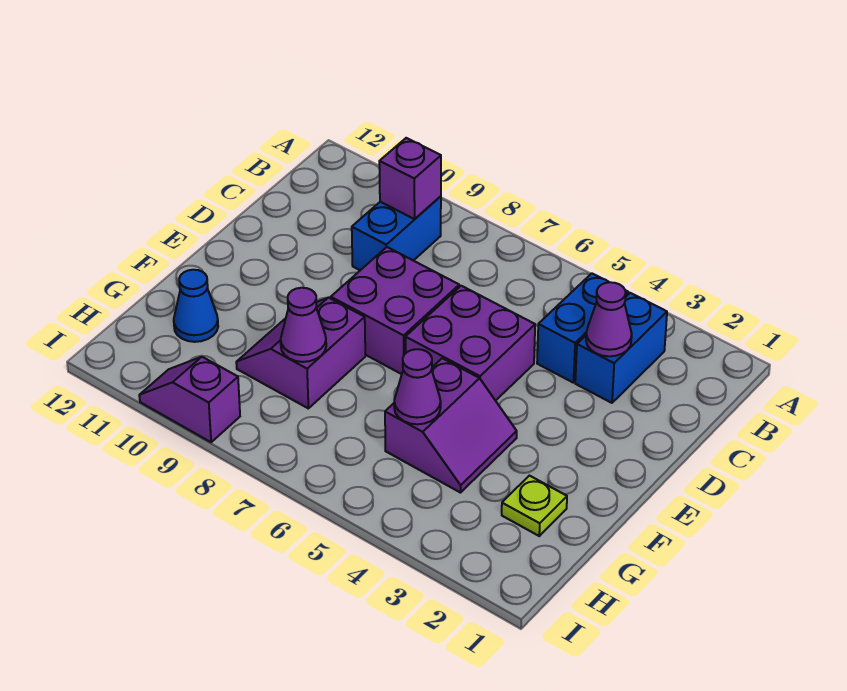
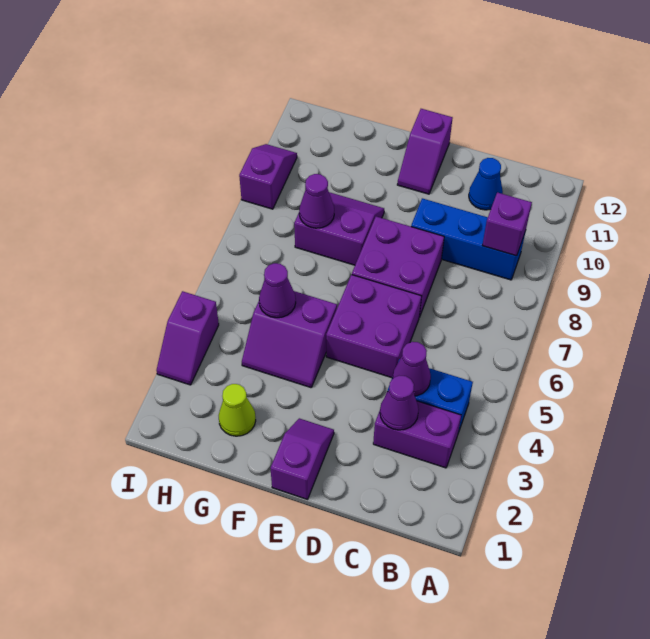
blue brick B3:C3 level 1 -> purple brick B3:C3 level 1
blue brick B9:C9 level 1 -> blue brick B9:D9 level 1
none -> purple cone C4 level 2
none -> purple slope E1:E2 level 1 top 1
none -> purple slope E11:E12 level 1 top 12
lime plate G2 level 1 -> lime cone G2 level 1
blue cone G11 level 1 -> blue cone C11 level 1
none -> purple slope I3:I4 level 1 top 4

